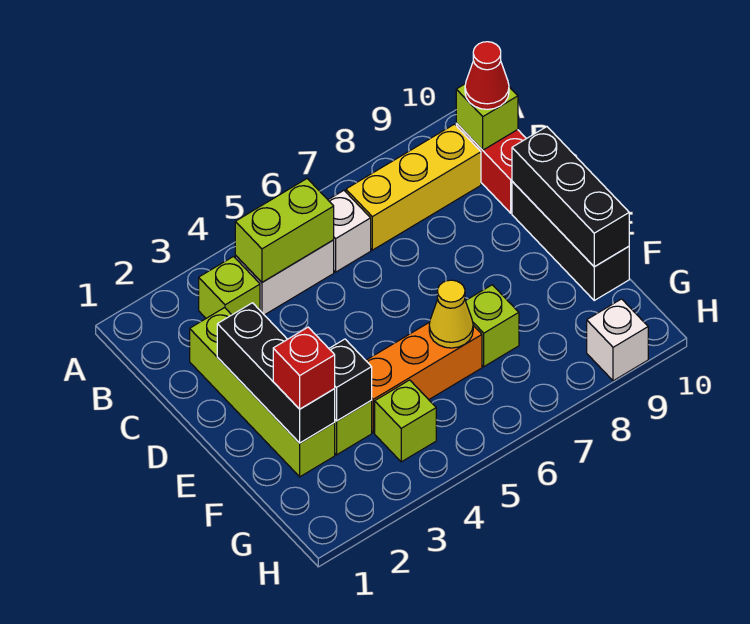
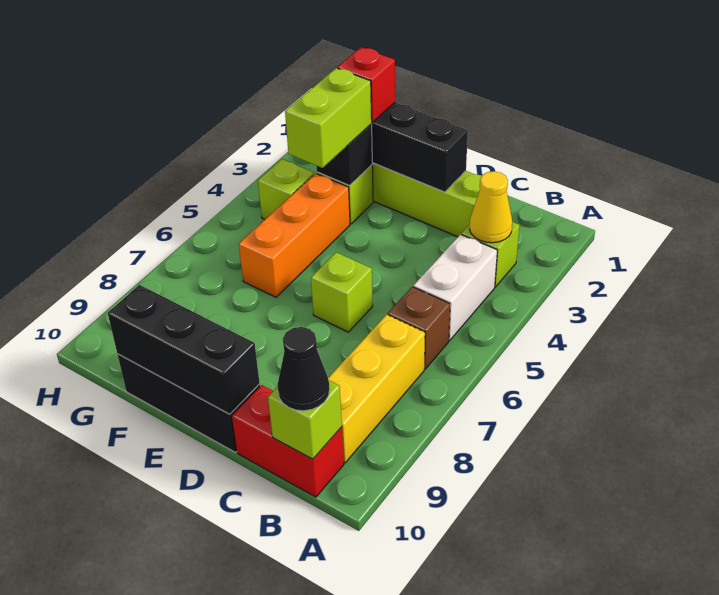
lime brick B4:B5 level 2 -> lime brick F3:F4 level 3
white brick B6 level 1 -> brown brick B6 level 1
red cone B10 level 3 -> black cone B10 level 3
yellow cone F6 level 2 -> yellow cone B3 level 2
lime brick F7 level 1 -> lime brick D6 level 1
white brick H9 level 1 -> none

